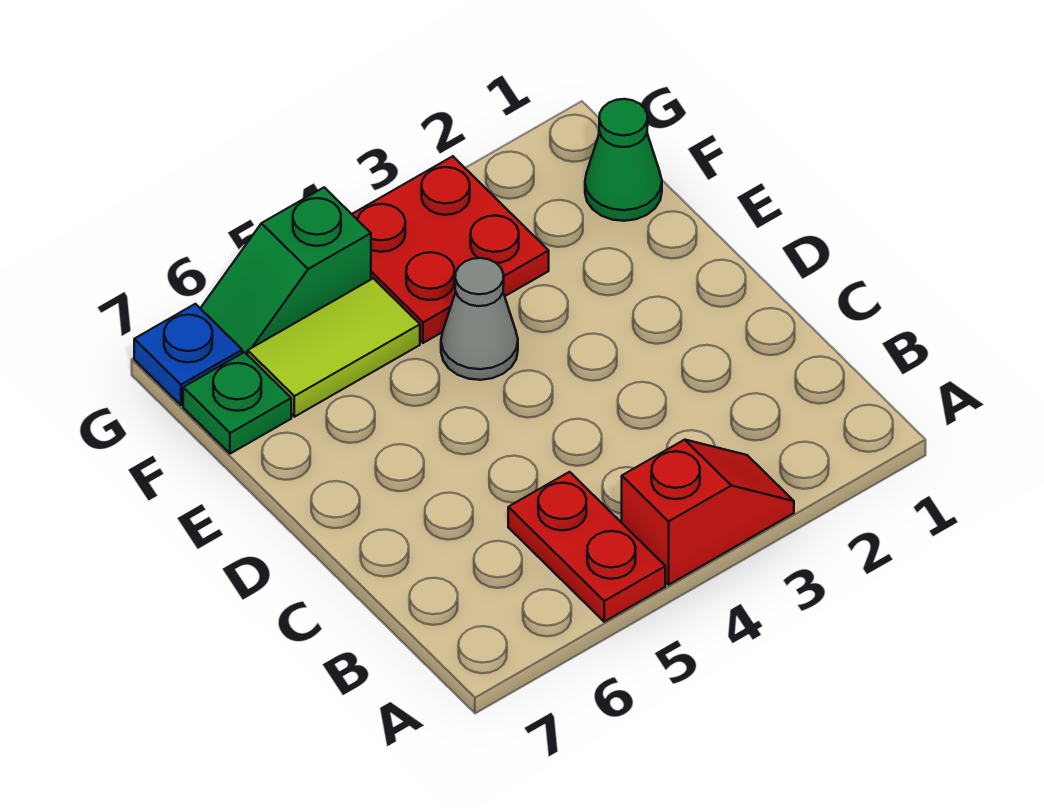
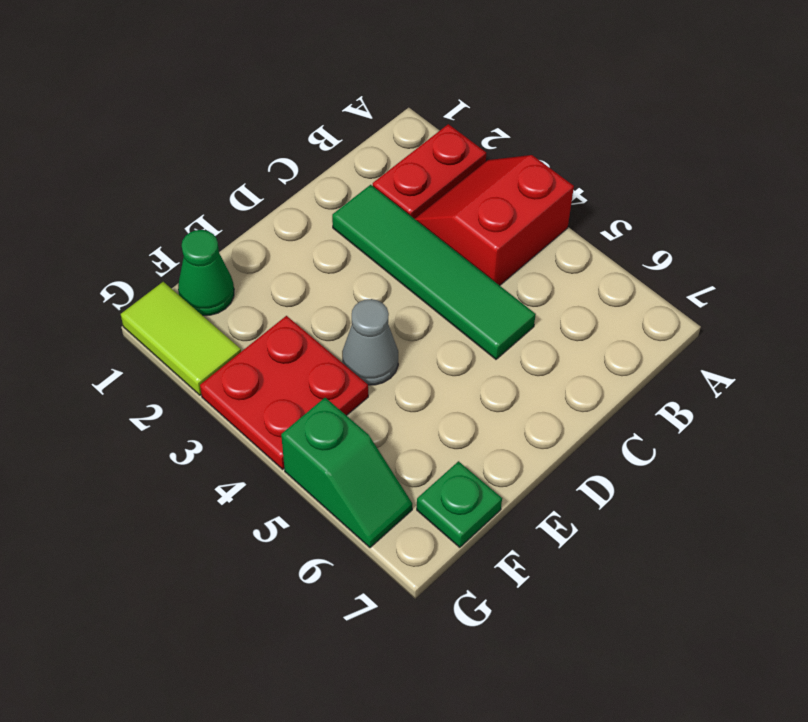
red slope A3:A4 level 1 top 4 -> red slope A3:B4 level 1 top 4
red plate A5:B5 level 1 -> red plate A2:B2 level 1
none -> green tile C2:C5 level 1
lime tile F5:F6 level 1 -> lime tile G1:G2 level 1
blue plate G7 level 1 -> none

